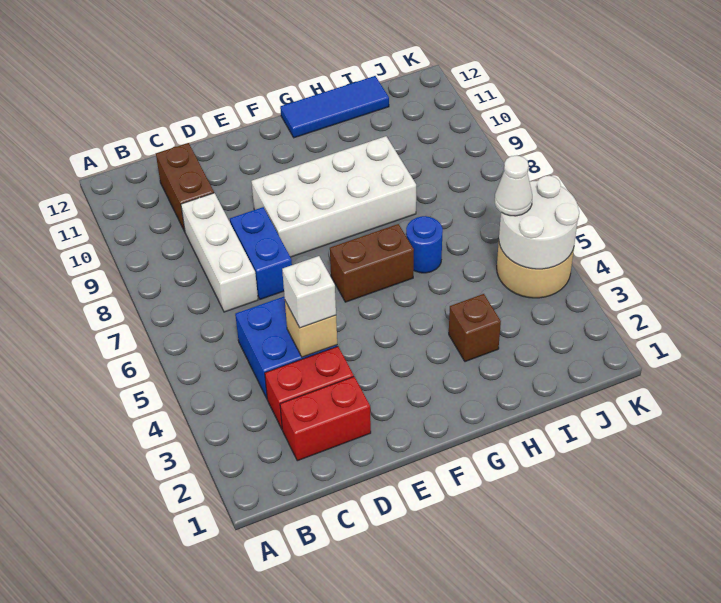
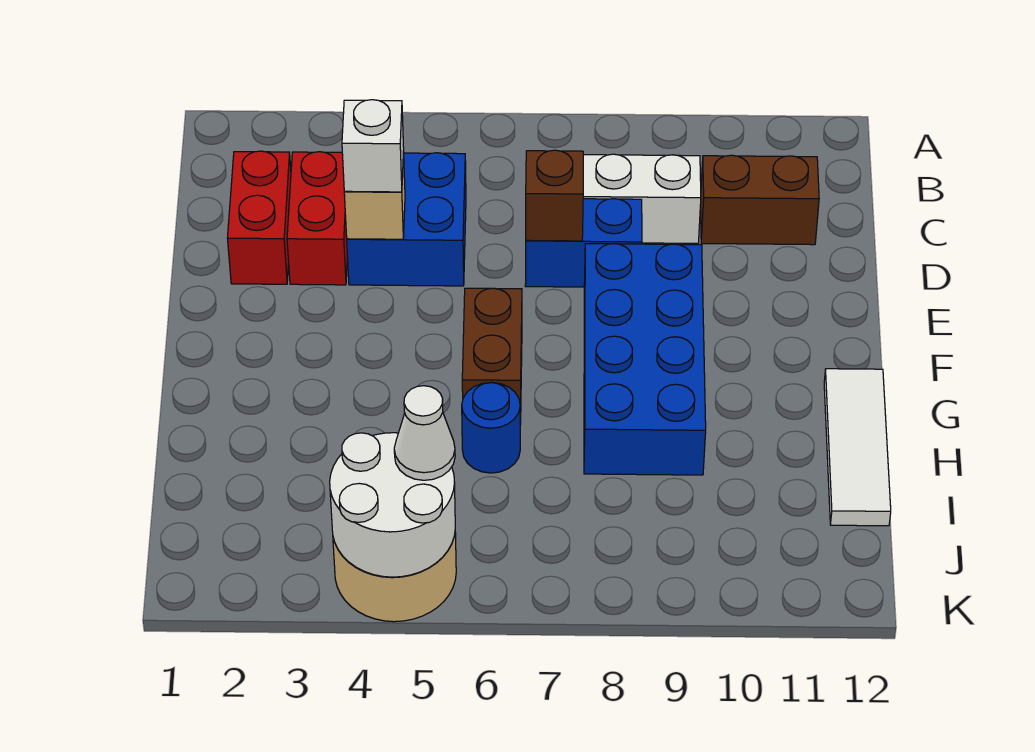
white brick E8:H9 level 1 -> blue brick E8:H9 level 1
blue tile G12:I12 level 1 -> white tile G12:I12 level 1
brown brick H3 level 1 -> brown brick D7 level 2

